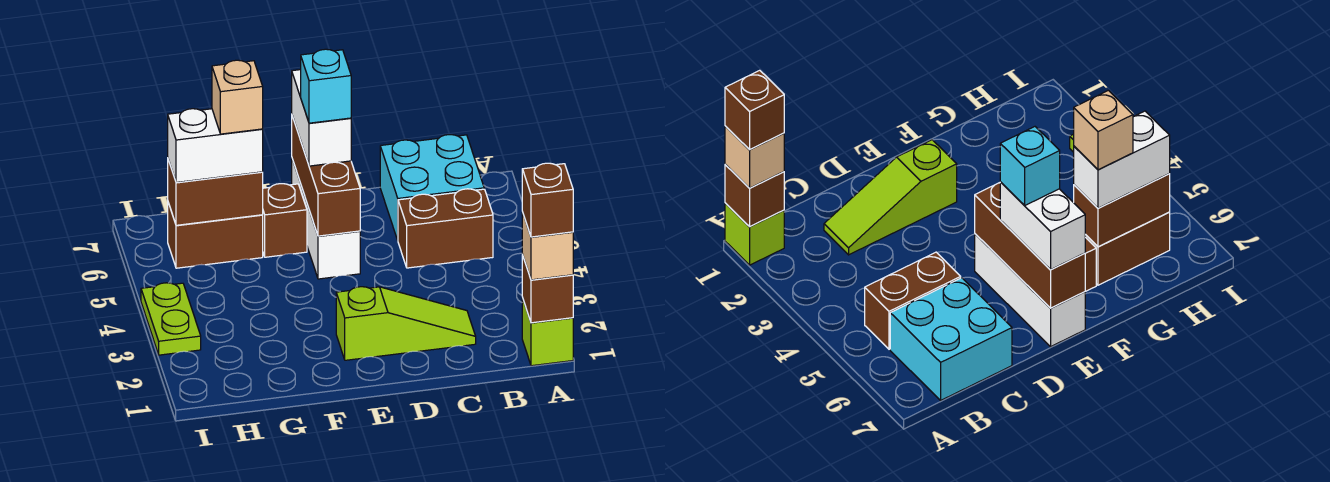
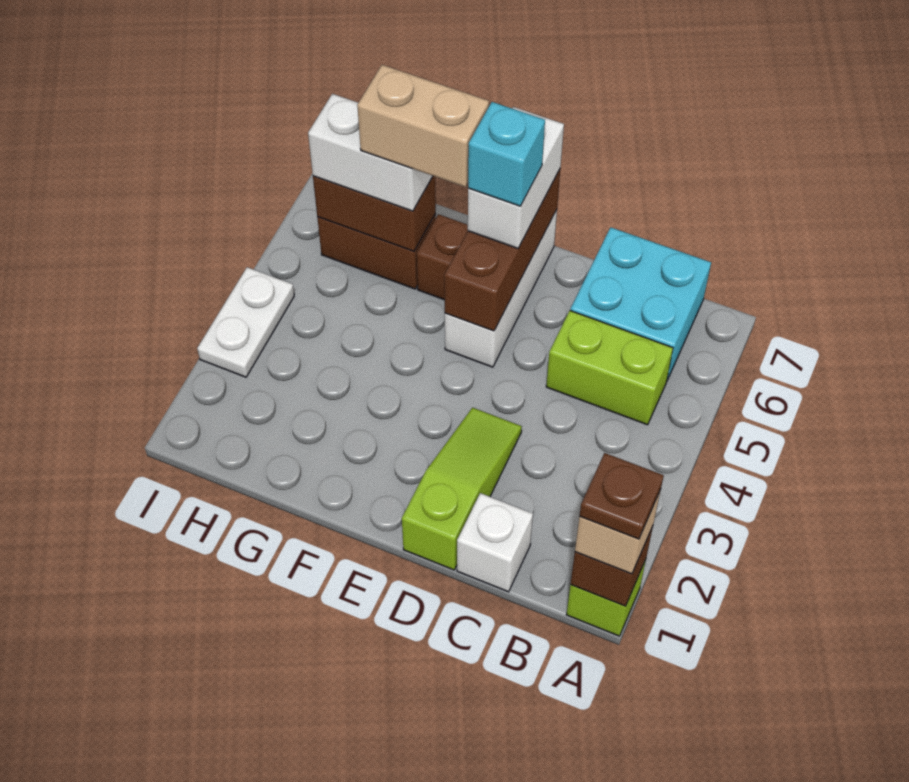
brown brick A1 level 4 -> brown plate A1 level 4
brown brick B5:C5 level 1 -> lime brick B5:C5 level 1
none -> white brick C1 level 1
lime slope C2:E2 level 1 top E -> lime slope D1:D3 level 1 top 1
tan brick G6 level 4 -> tan brick F6:G6 level 4
lime plate I3:I4 level 1 -> white plate I3:I4 level 1

